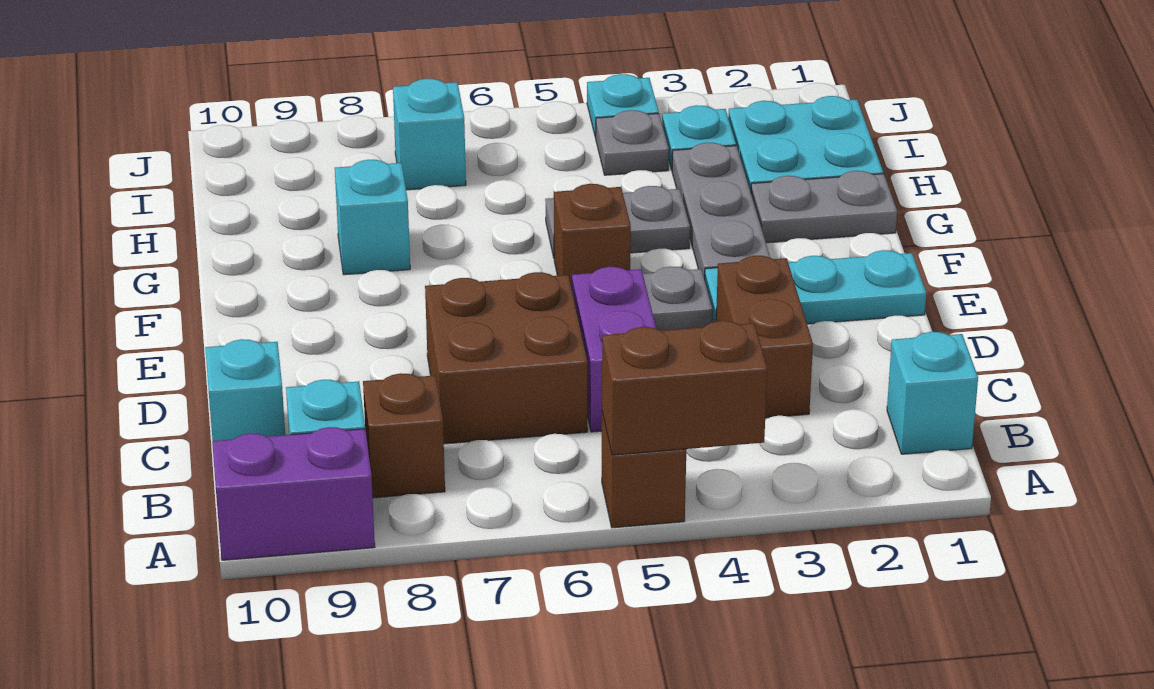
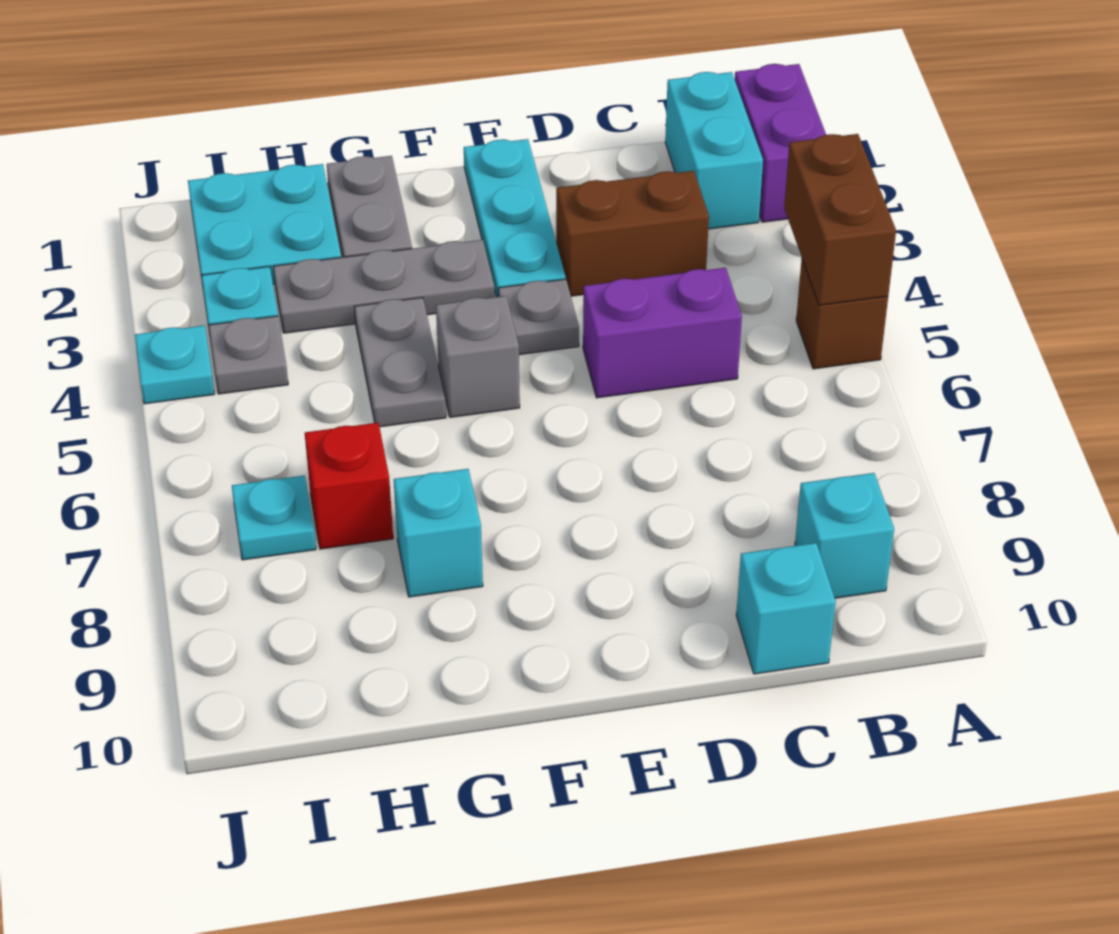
purple brick A9:A10 level 1 -> purple brick A1:A2 level 1
cyan brick B1 level 1 -> cyan brick B1:B2 level 1
brown brick B8 level 1 -> none
brown brick C6:D7 level 1 -> none
brown brick F5 level 1 -> grey brick F5 level 1
none -> red brick H7 level 1
cyan brick I7 level 1 -> cyan plate I7 level 1

